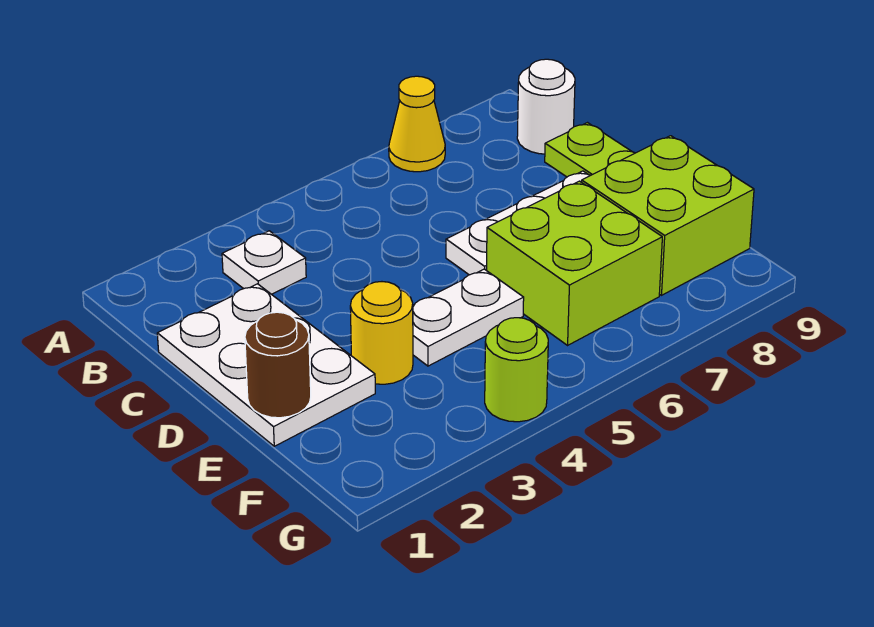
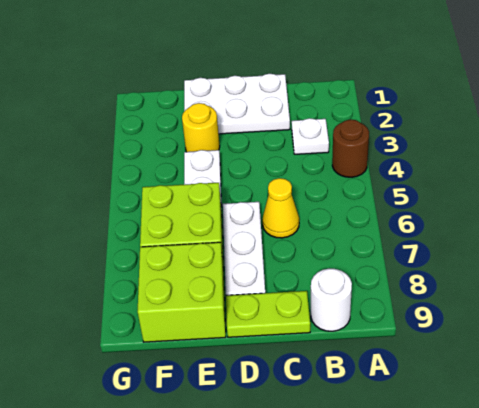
yellow cone A7 level 1 -> yellow cone C6 level 1
brown round brick E1 level 2 -> brown round brick A4 level 1
lime round brick G4 level 1 -> none

